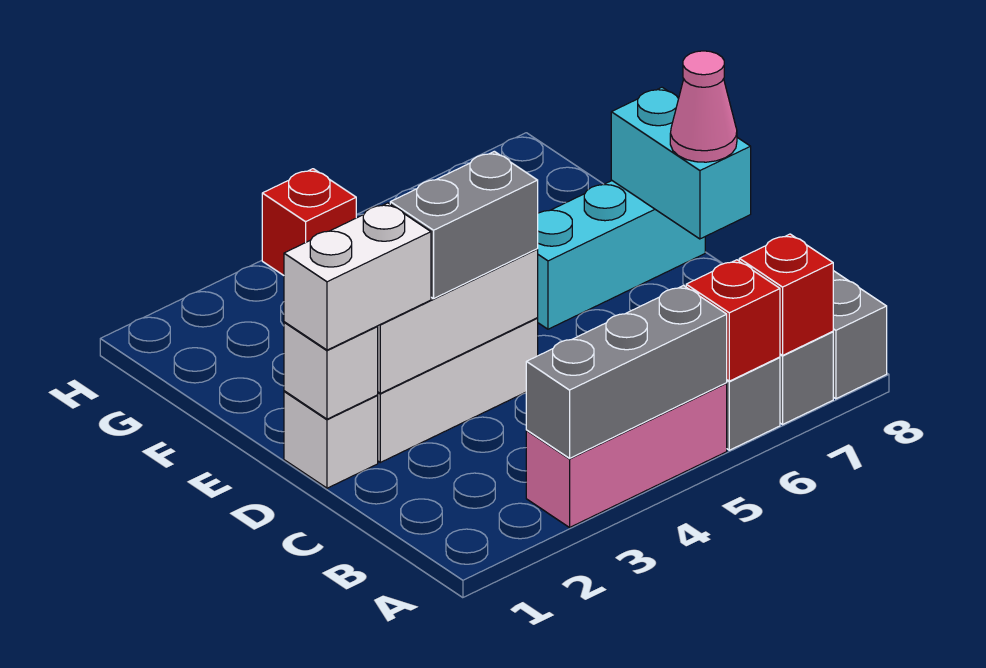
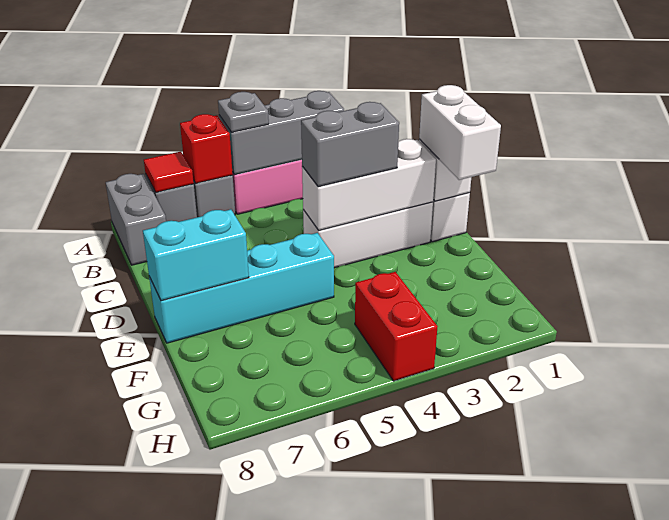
none -> grey plate A5 level 3
red brick A7 level 2 -> red tile A7 level 2
white brick D1:D2 level 3 -> white brick D1:E1 level 3
cyan brick D8:E8 level 2 -> cyan brick E7:E8 level 2
pink cone D8 level 3 -> none
cyan brick E6:E8 level 1 -> cyan brick E5:E8 level 1
red brick H4 level 1 -> red brick G4:H4 level 1

